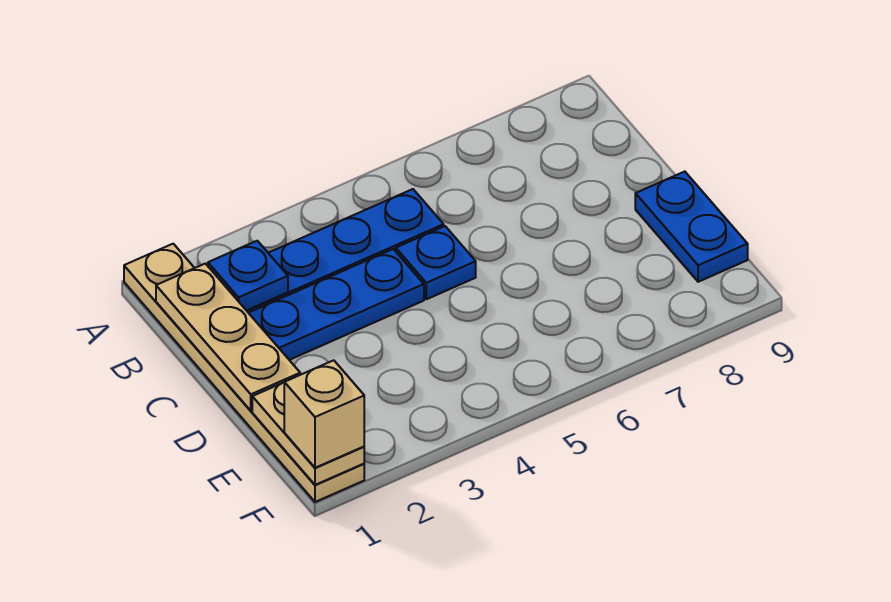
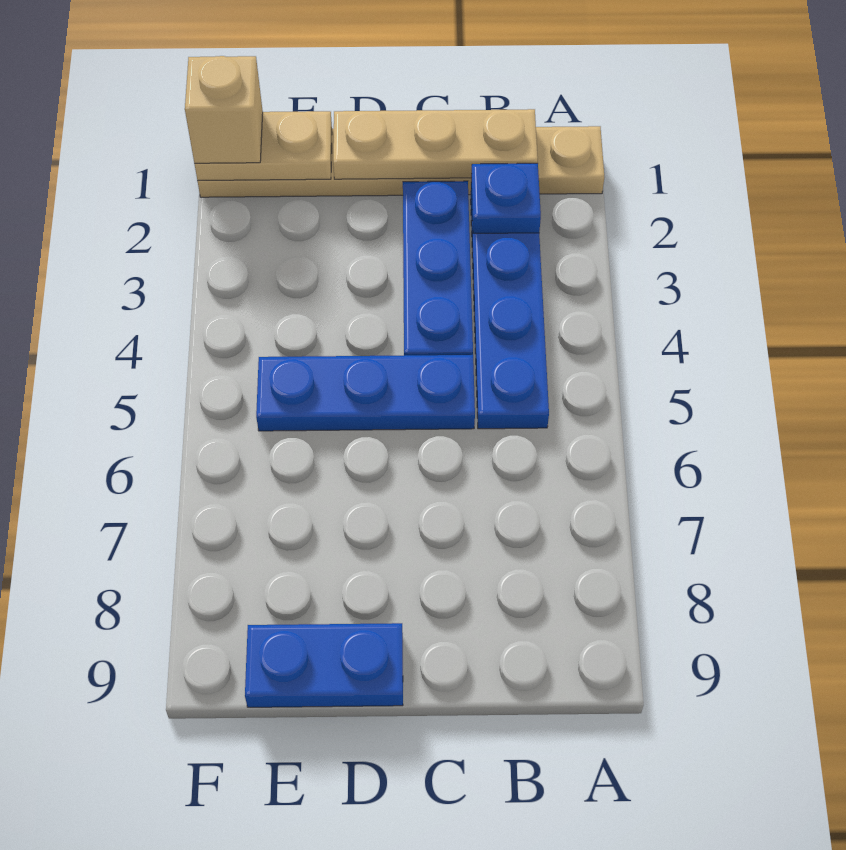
blue plate C5 level 1 -> blue plate C5:E5 level 1

